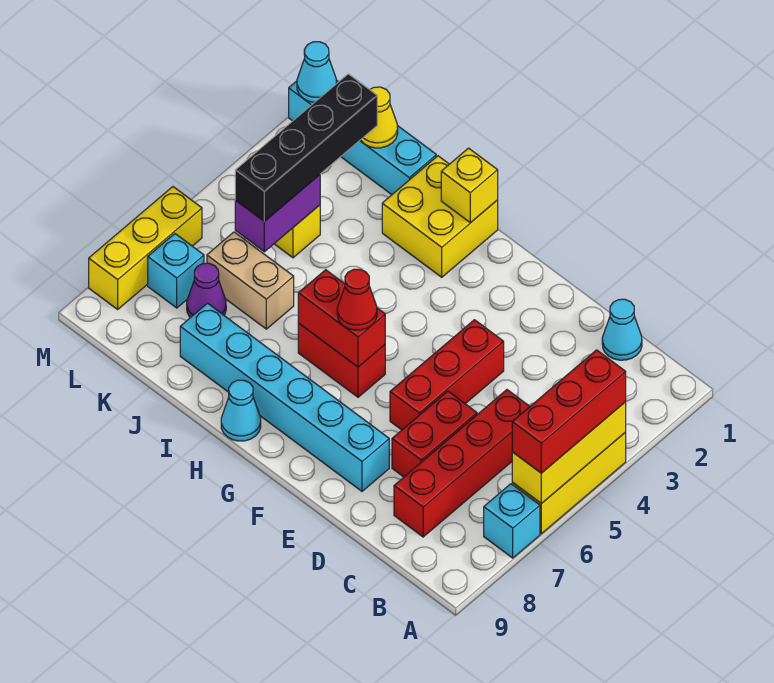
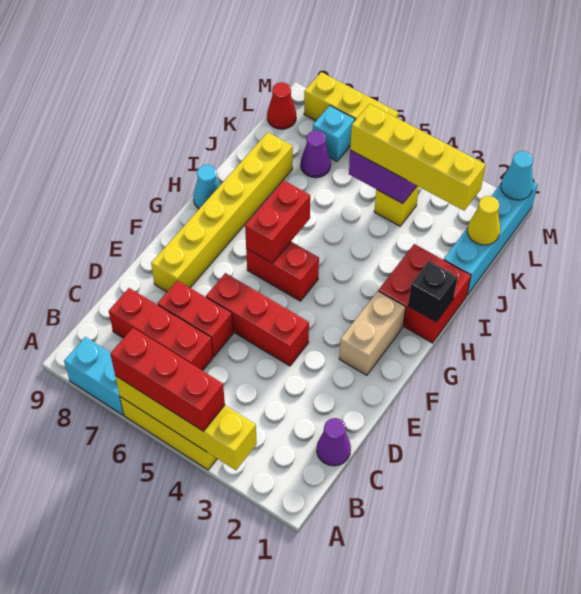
yellow brick A4:A6 level 2 -> yellow brick A3:A6 level 2
cyan brick A7 level 1 -> cyan brick A7:A8 level 1
cyan cone C1 level 1 -> purple cone C1 level 1
red brick C5:C8 level 1 -> red brick C6:C8 level 1
cyan brick E8:J8 level 1 -> yellow brick E8:J8 level 1
red brick G6:H6 level 1 -> red brick G5:G6 level 1
red cone G6 level 3 -> red cone L9 level 1
yellow brick H1:I2 level 1 -> red brick H1:I2 level 1
yellow brick H1 level 2 -> black brick H1 level 2
tan brick J6:K6 level 1 -> tan brick F2:G2 level 1
black brick K2:K5 level 3 -> yellow brick K2:K5 level 3

